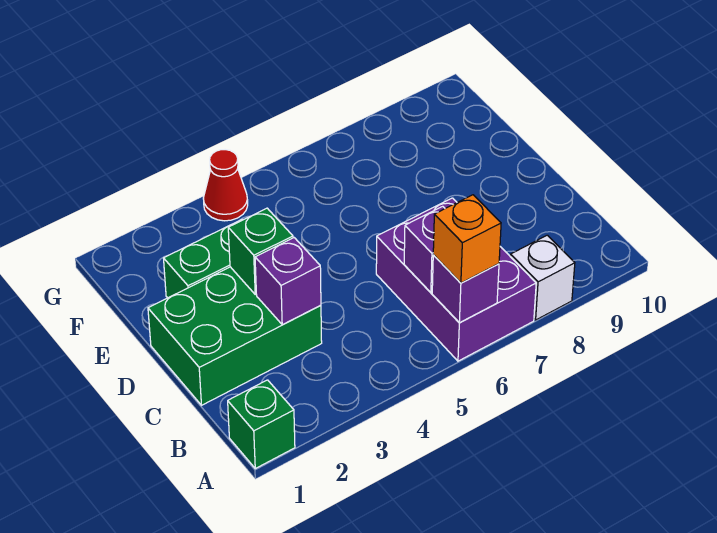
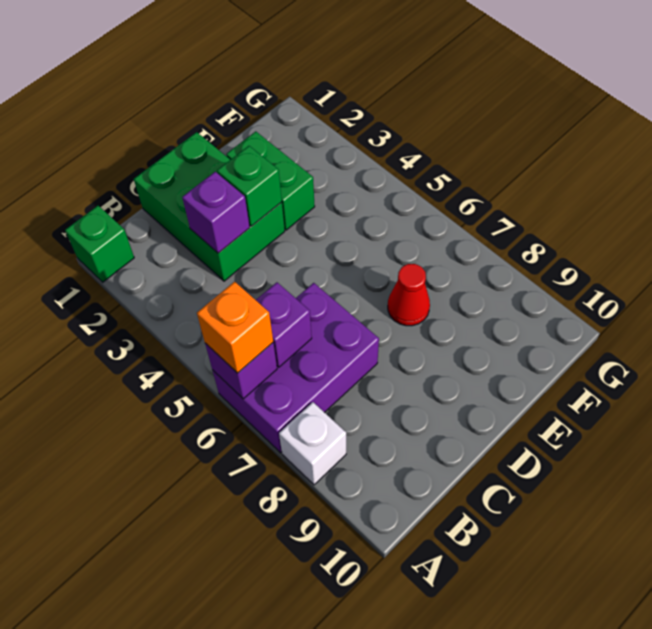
red cone G4 level 1 -> red cone E7 level 1

